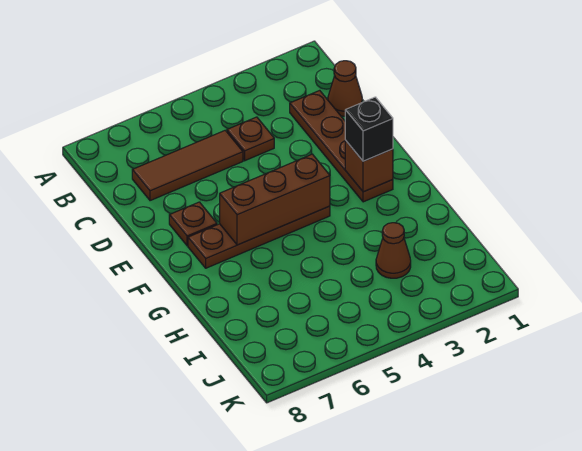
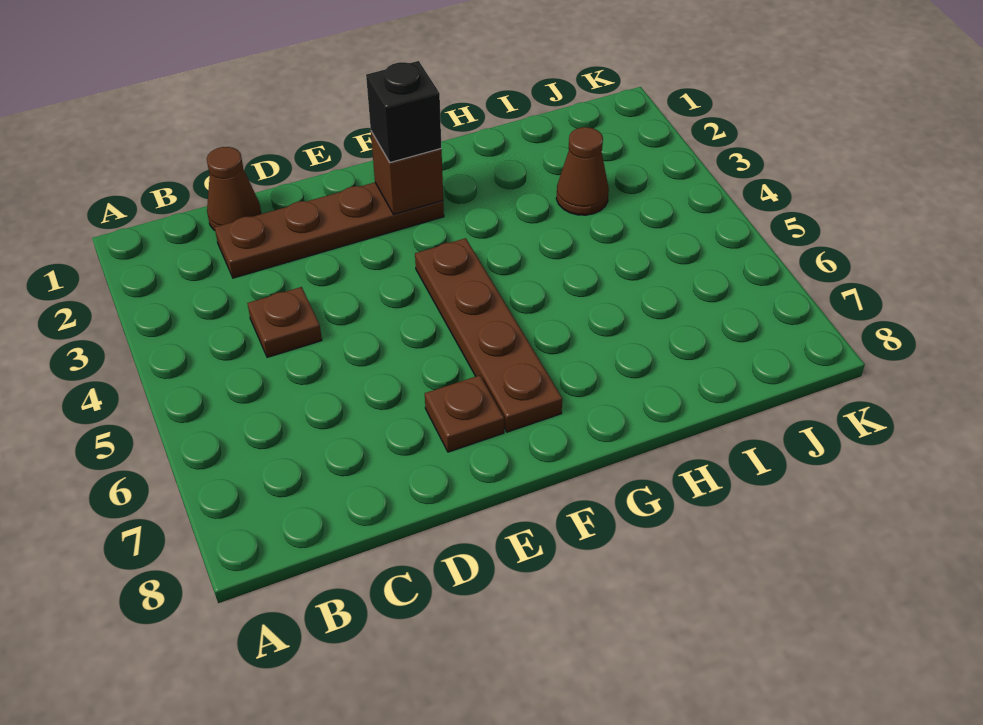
brown tile C5:C7 level 1 -> none
brown brick F4:F6 level 2 -> none

